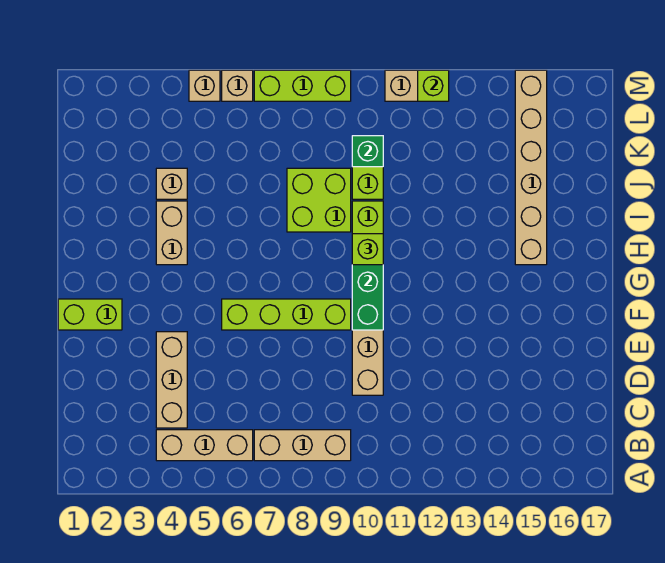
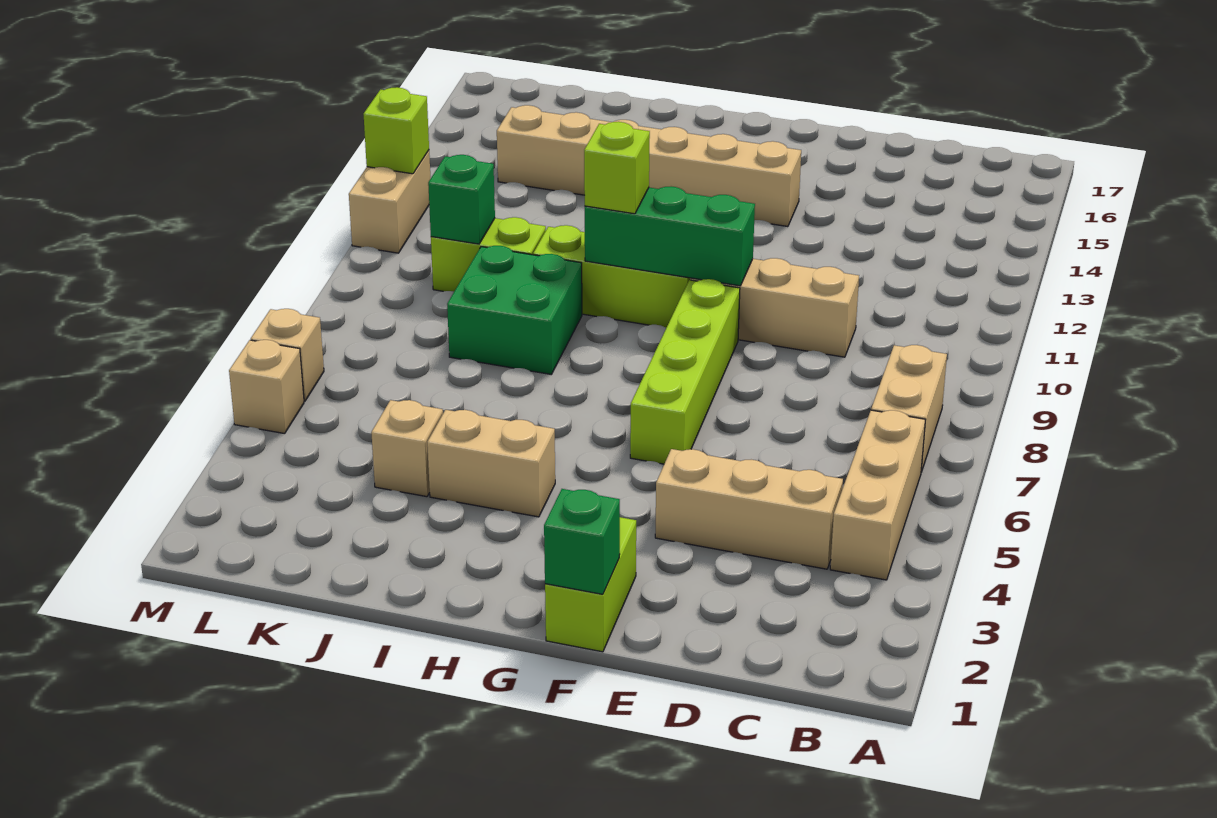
tan brick B7:B9 level 1 -> tan brick B7:B8 level 1
none -> green brick F1 level 2
tan brick H15:M15 level 1 -> tan brick F14:K14 level 1
lime brick I8:J9 level 1 -> green brick I8:J9 level 1
lime brick M7:M9 level 1 -> none

